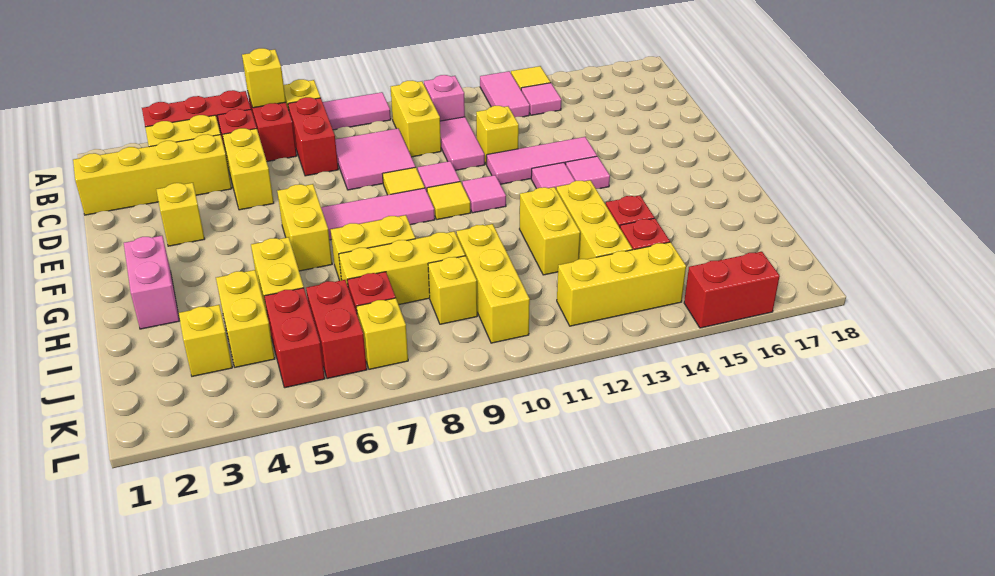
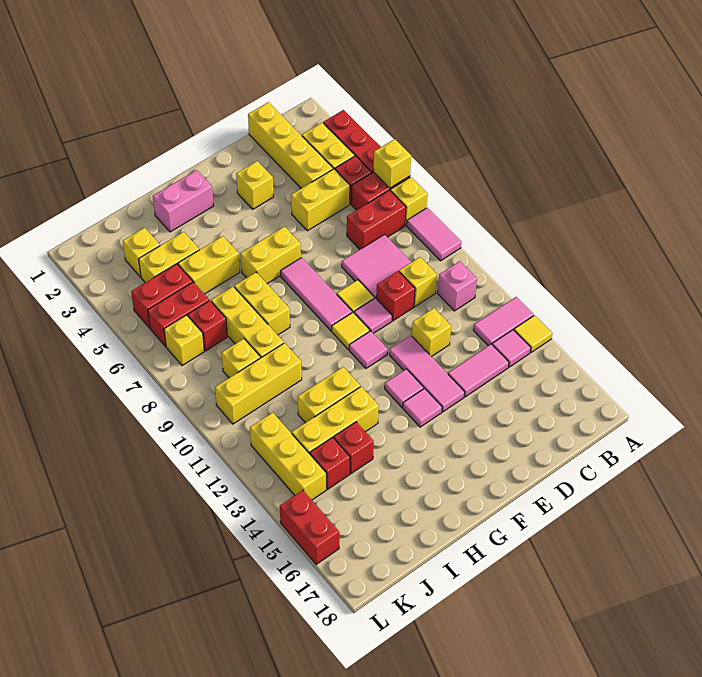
yellow brick B10:C10 level 1 -> yellow brick C10 level 1
pink tile C11:D11 level 1 -> pink tile C14:D14 level 1
none -> red brick D10 level 1

